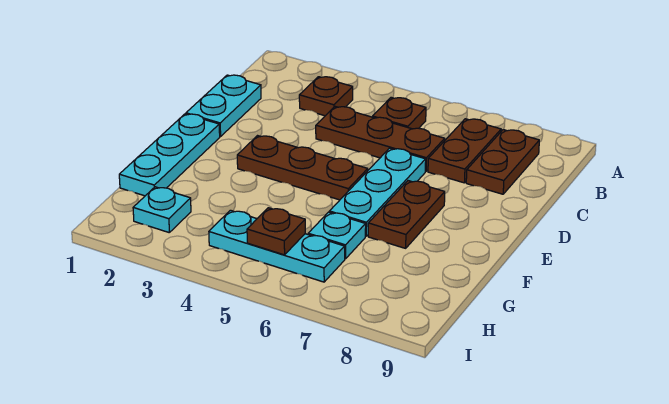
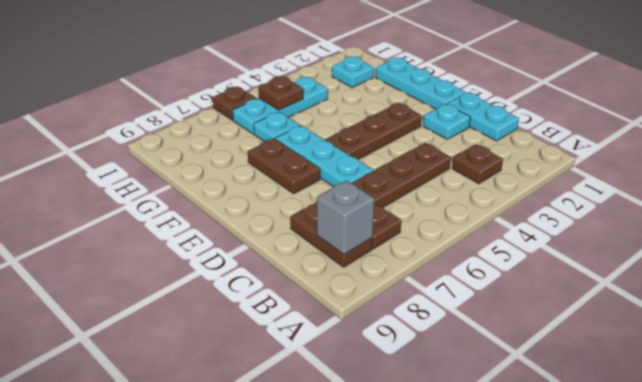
brown plate B5 level 1 -> brown plate I6 level 1
none -> grey brick B8 level 2
none -> cyan plate D2 level 1

